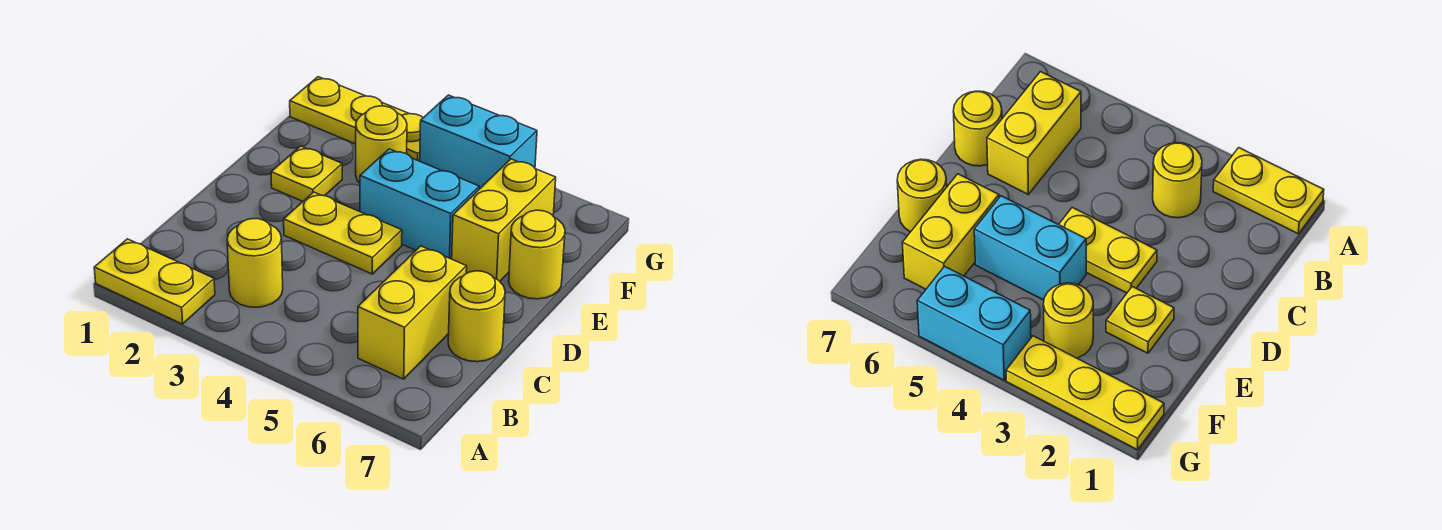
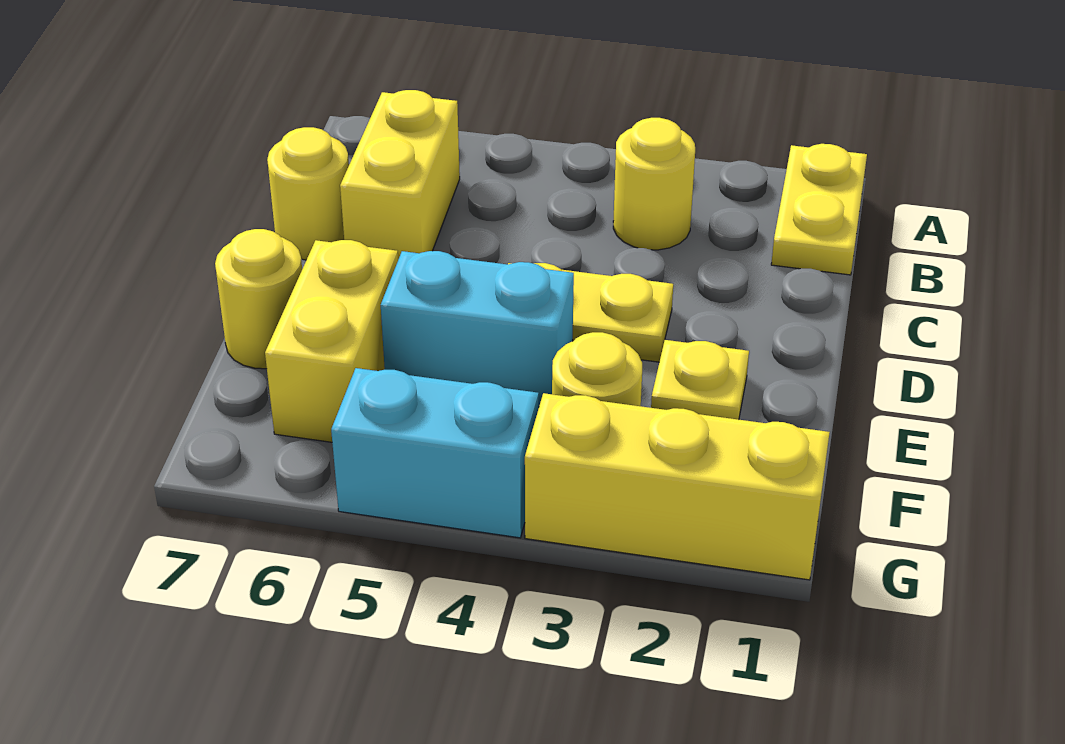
yellow plate A1:A2 level 1 -> yellow plate A1:B1 level 1
yellow plate G1:G3 level 1 -> yellow brick G1:G3 level 1

